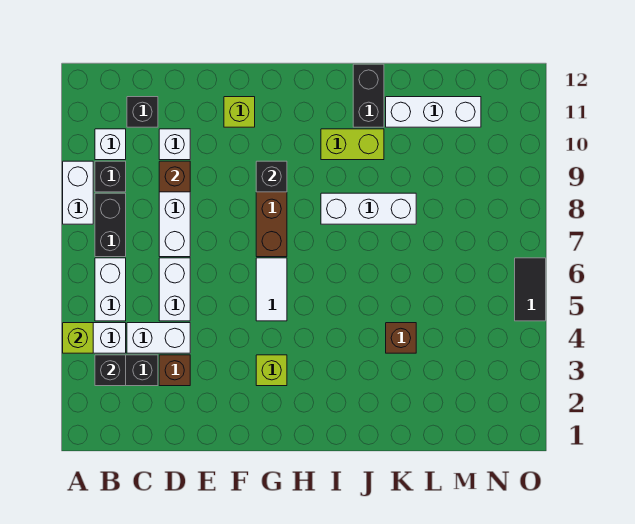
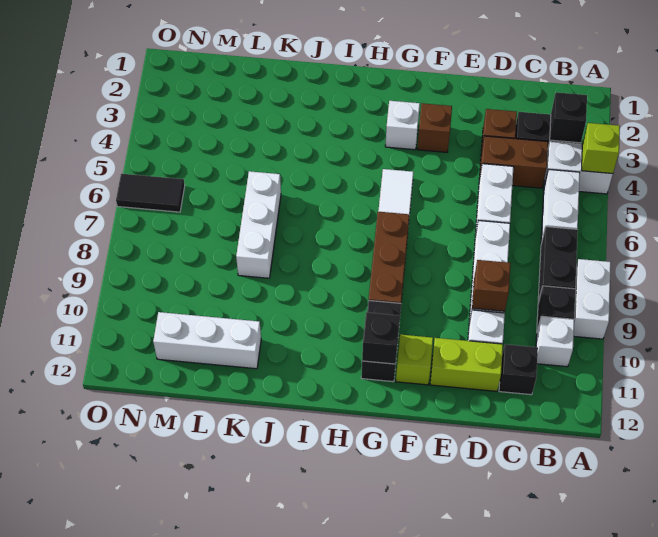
white brick C4:D4 level 1 -> brown brick C4:D4 level 1
lime brick G3 level 1 -> white brick G3 level 1
black brick G9 level 2 -> black brick G11 level 2
white brick I8:K8 level 1 -> white brick K6:K8 level 1
lime brick I10:J10 level 1 -> lime brick D11:E11 level 1
black brick J11:J12 level 1 -> black brick G10:G11 level 1
brown brick K4 level 1 -> brown brick F3 level 1
black tile O5:O6 level 1 -> black tile N6:O6 level 1

